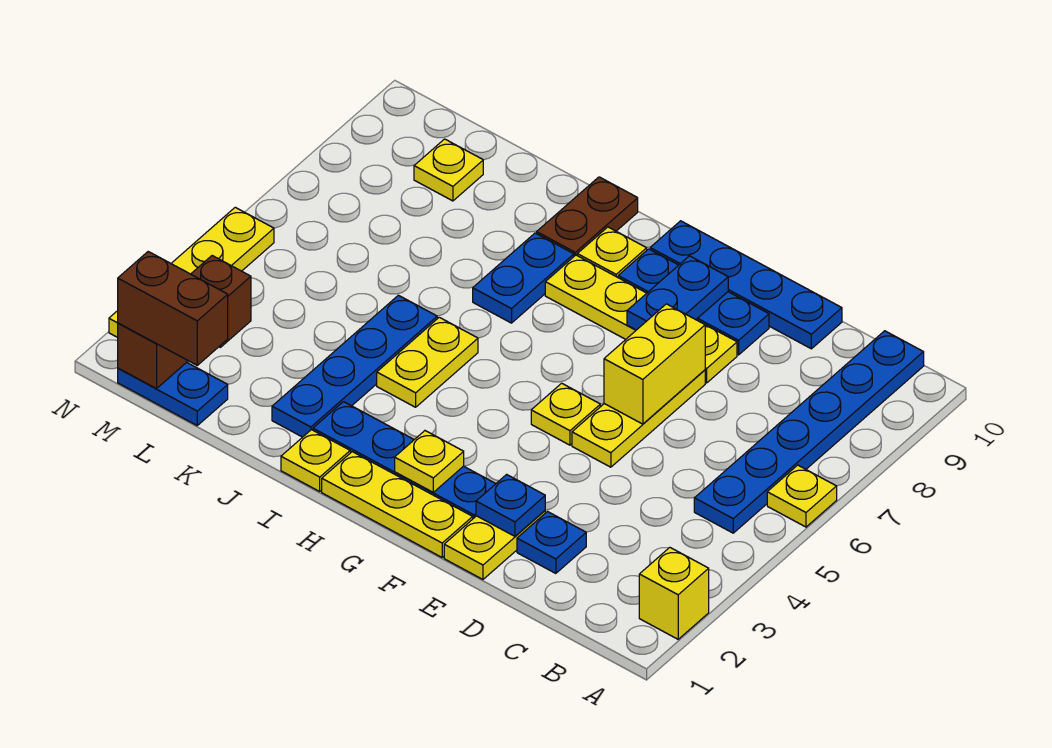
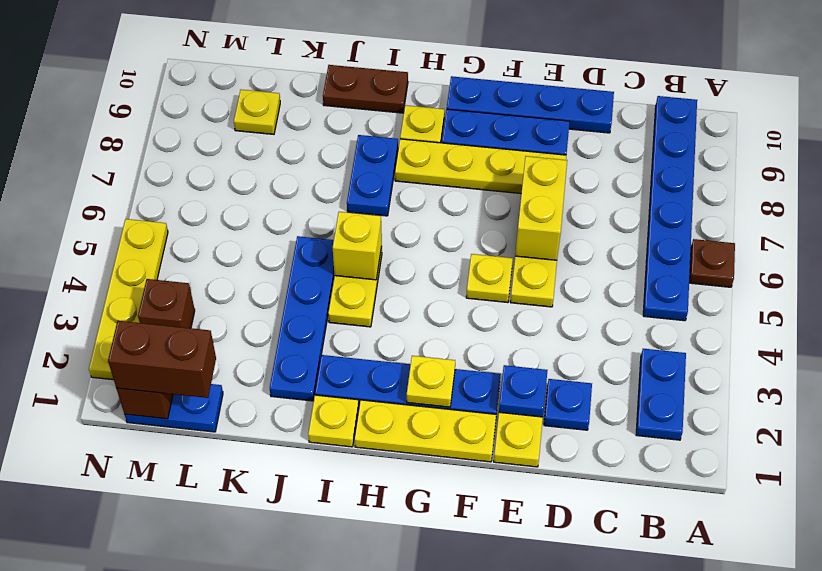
yellow brick A2 level 1 -> yellow brick I5 level 2
yellow plate A6 level 1 -> brown plate A6 level 1
blue plate F8:F9 level 2 -> blue plate B2:B3 level 1
brown plate I9:I10 level 1 -> brown plate I10:J10 level 1

